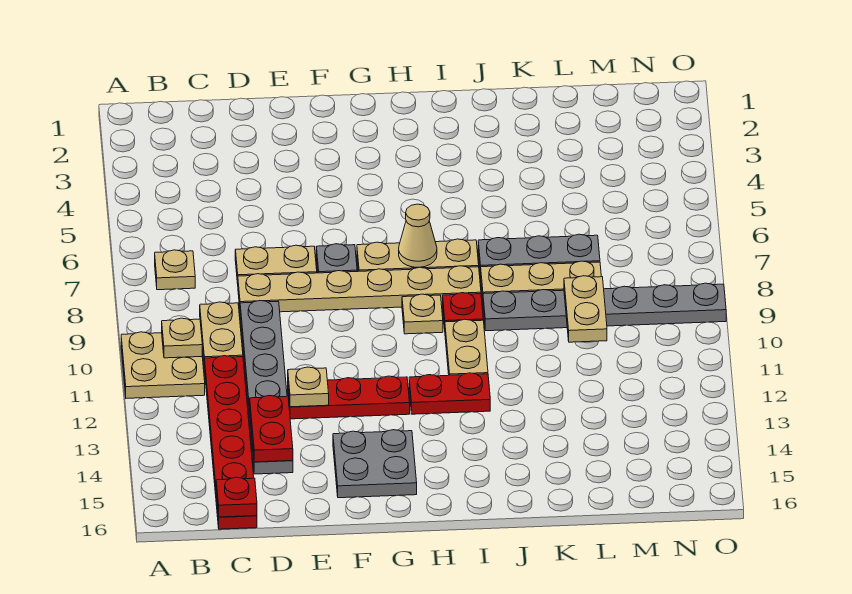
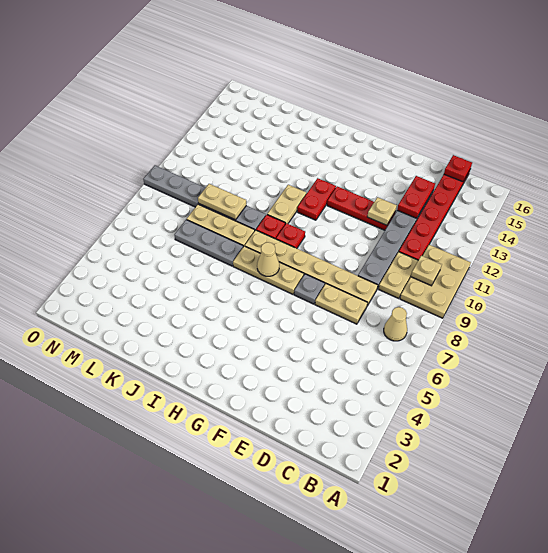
tan plate A10:B11 level 1 -> tan plate A9:B11 level 1
tan plate B7 level 1 -> tan cone B7 level 1
grey plate F14:G15 level 1 -> none
tan plate H9 level 1 -> red plate H9 level 1
red plate H12:I12 level 1 -> red plate H11:H12 level 1
tan plate L9:L10 level 2 -> tan plate K9:L9 level 2

